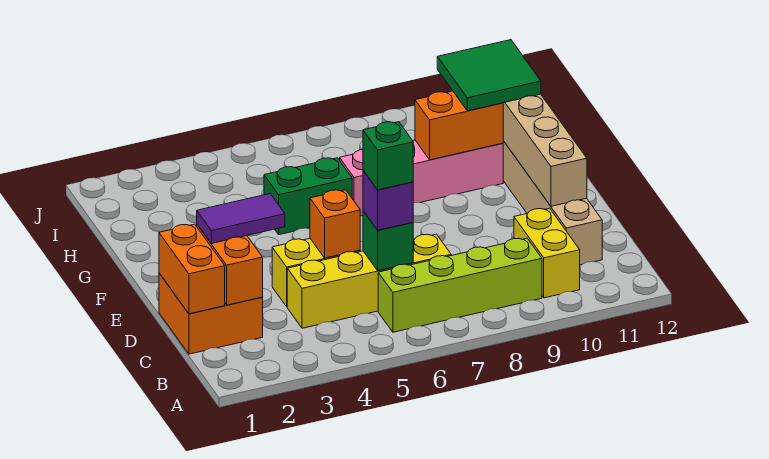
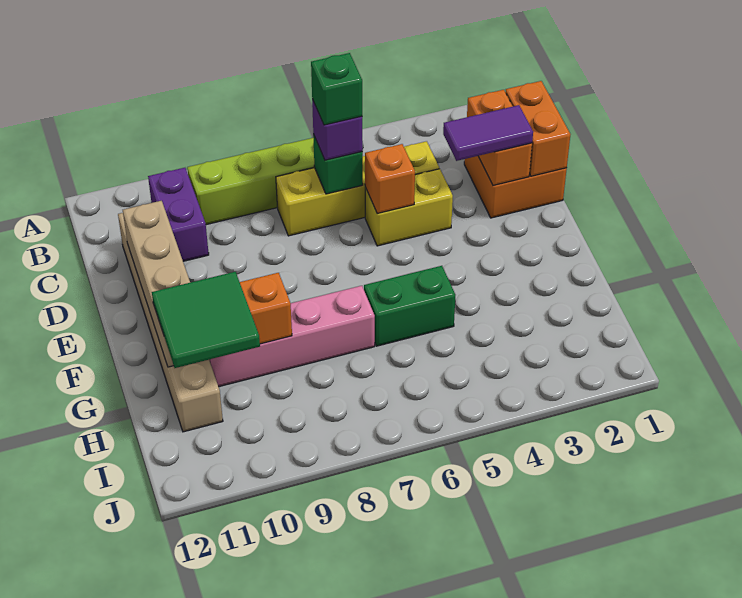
yellow brick B10:C10 level 1 -> purple brick B10:C10 level 1

